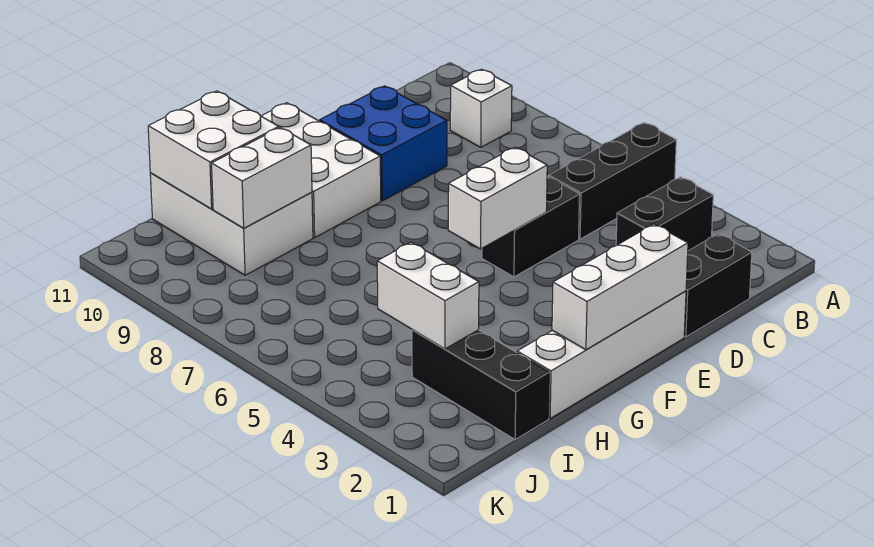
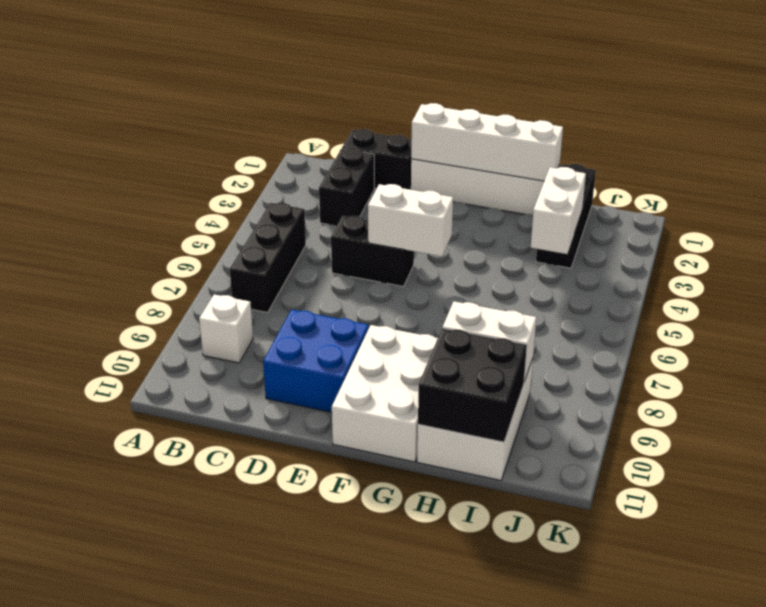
black brick A5:C5 level 1 -> black brick B5:B7 level 1
black brick B3:C3 level 1 -> black brick C2:C3 level 1
white brick E1:G1 level 2 -> white brick E1:H1 level 2
white brick H10:I11 level 2 -> black brick H10:I11 level 2

